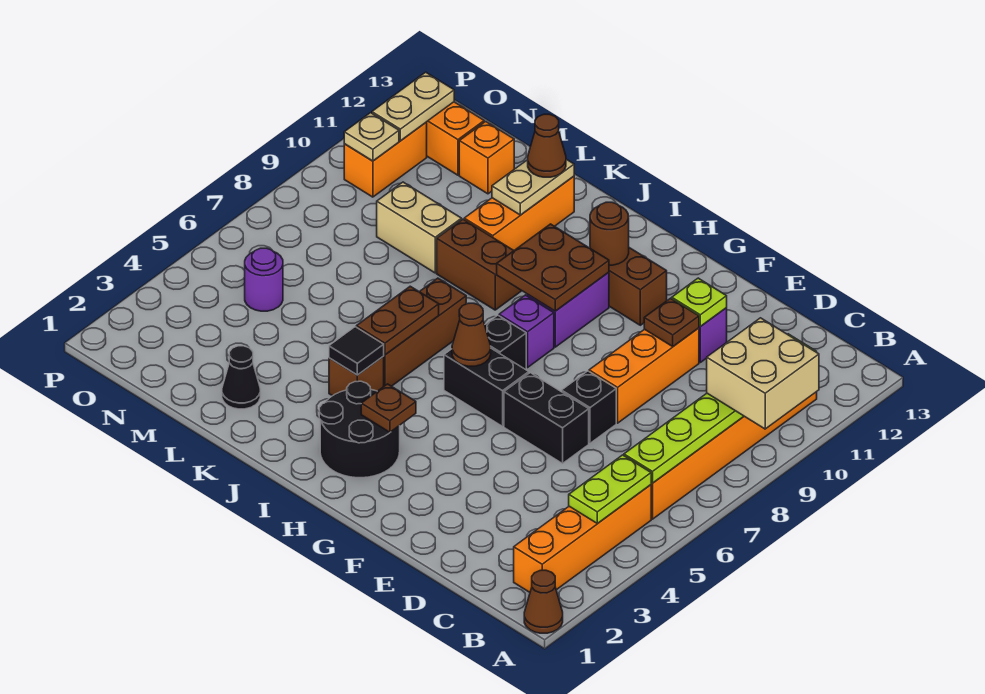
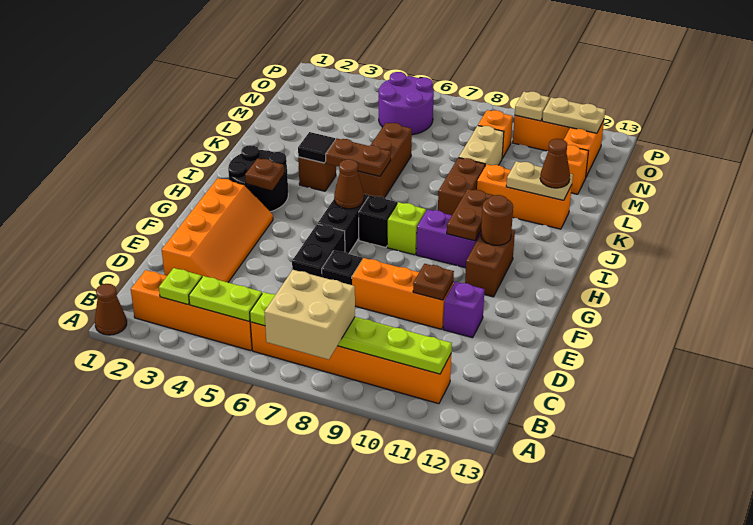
tan brick A9:B10 level 3 -> tan brick A7:B8 level 3
none -> orange slope D2:G3 level 1 top 2
lime plate E11 level 2 -> lime plate B3 level 2
purple brick H8 level 1 -> lime brick H8 level 1
brown plate H9:I10 level 2 -> brown plate H10:I10 level 2
brown brick J5:J7 level 1 -> brown brick J6:L6 level 1
black cone L2 level 1 -> none
purple round brick N5 level 1 -> purple round brick N5:O6 level 1
none -> orange brick N9 level 1

